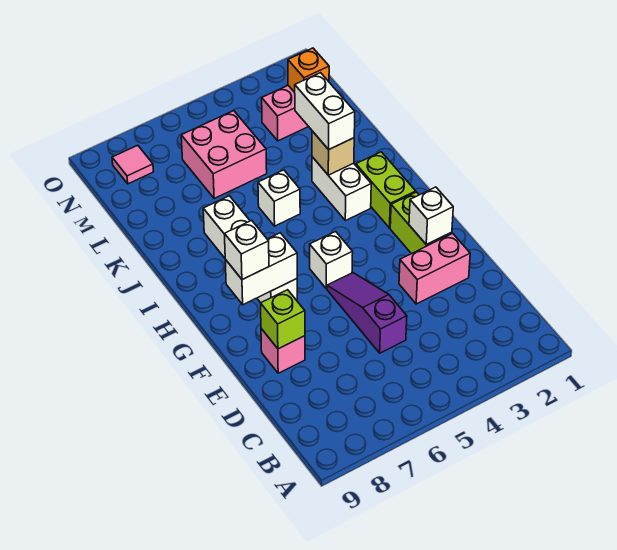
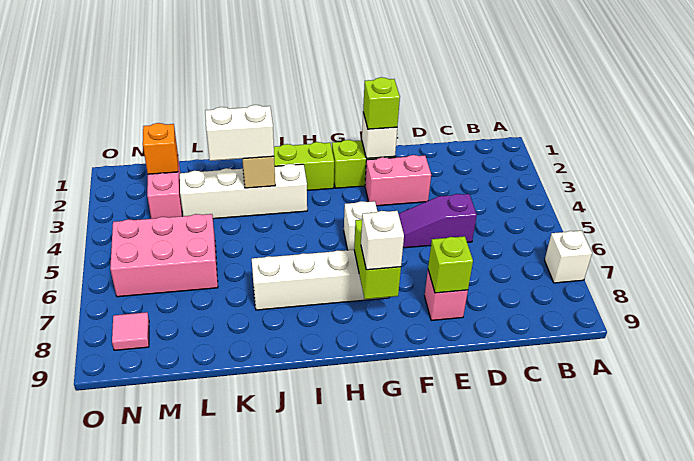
pink brick E2:E3 level 1 -> pink brick E3:F3 level 1
none -> lime brick F2 level 3
white brick G7:G8 level 2 -> lime brick G7:G8 level 2
white brick I3:J3 level 1 -> white brick I3:L3 level 1
white brick J5 level 1 -> white brick A7 level 1
pink brick L5:M6 level 1 -> pink brick L5:N6 level 1

